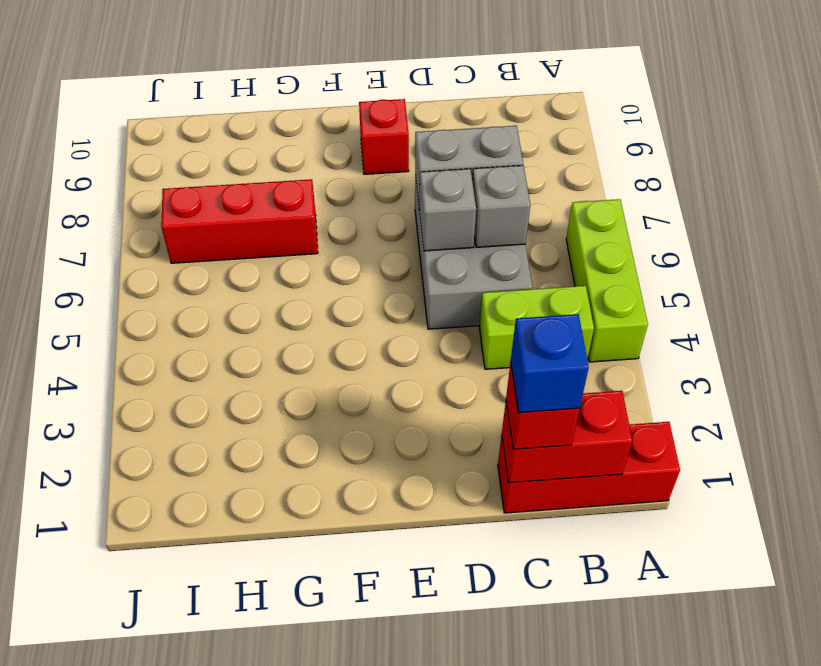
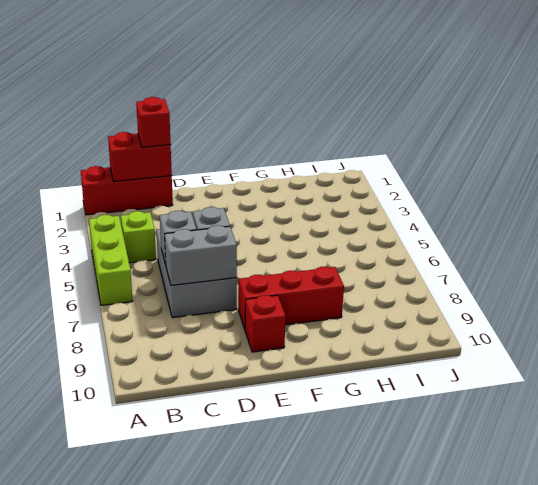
lime brick B4:C4 level 1 -> lime brick B4 level 1
blue brick C1 level 4 -> none
red brick G7:I7 level 1 -> red brick E8:G8 level 1

